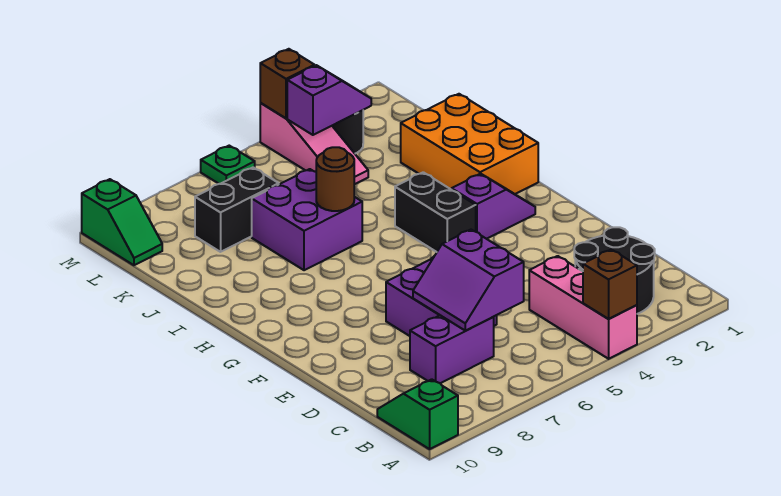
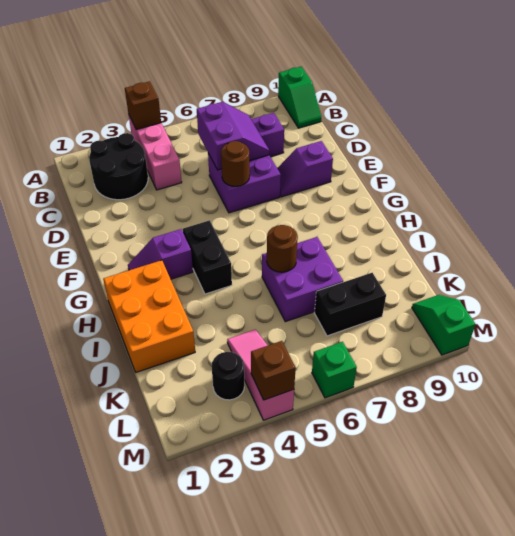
none -> brown round brick E6 level 2
purple slope L3:L4 level 2 top 4 -> purple slope E8:E9 level 1 top 9
green plate M6 level 1 -> green brick M6 level 1

